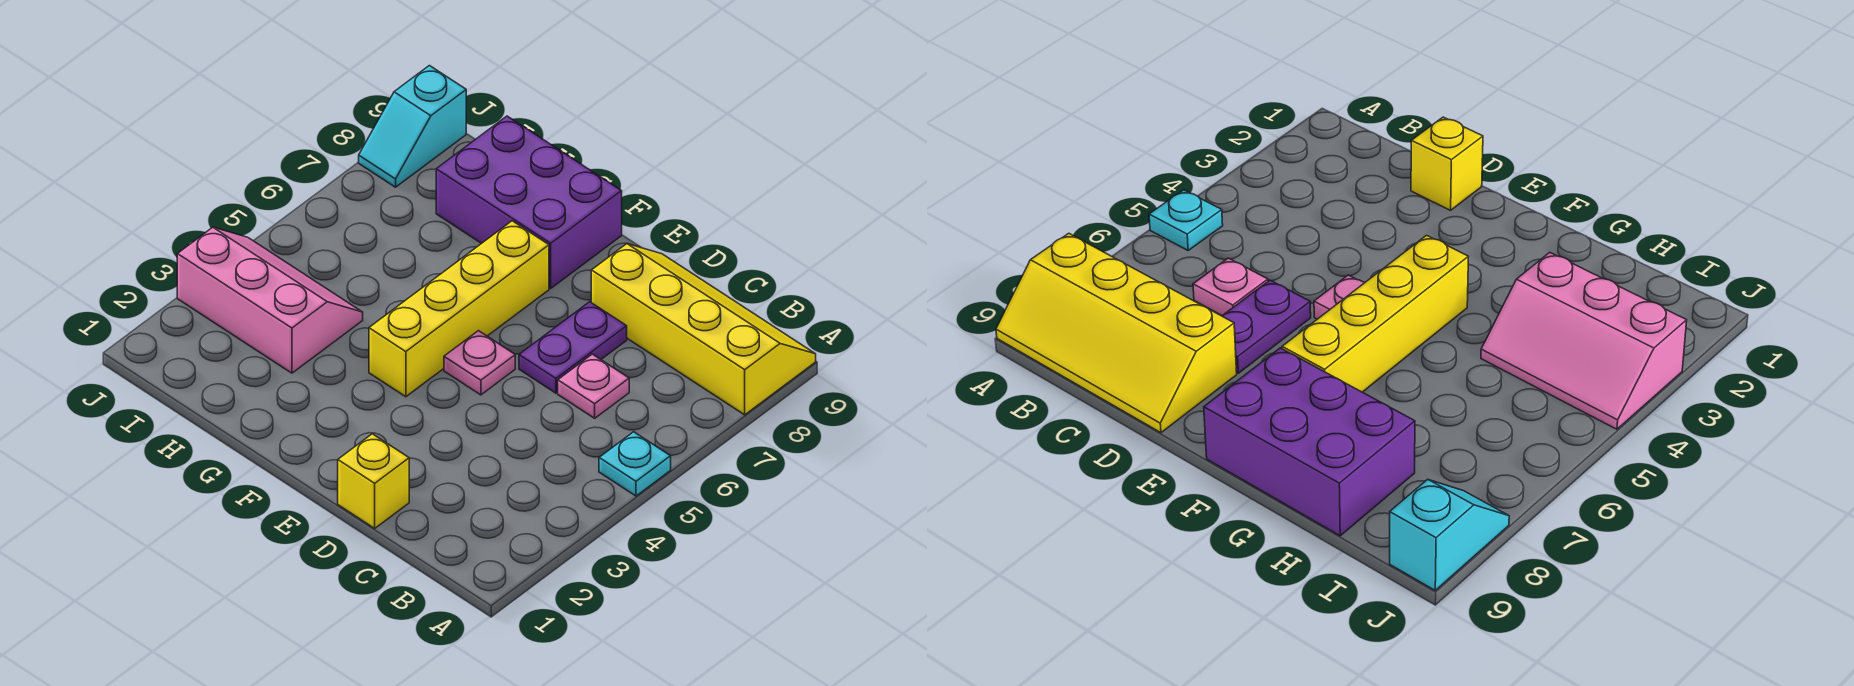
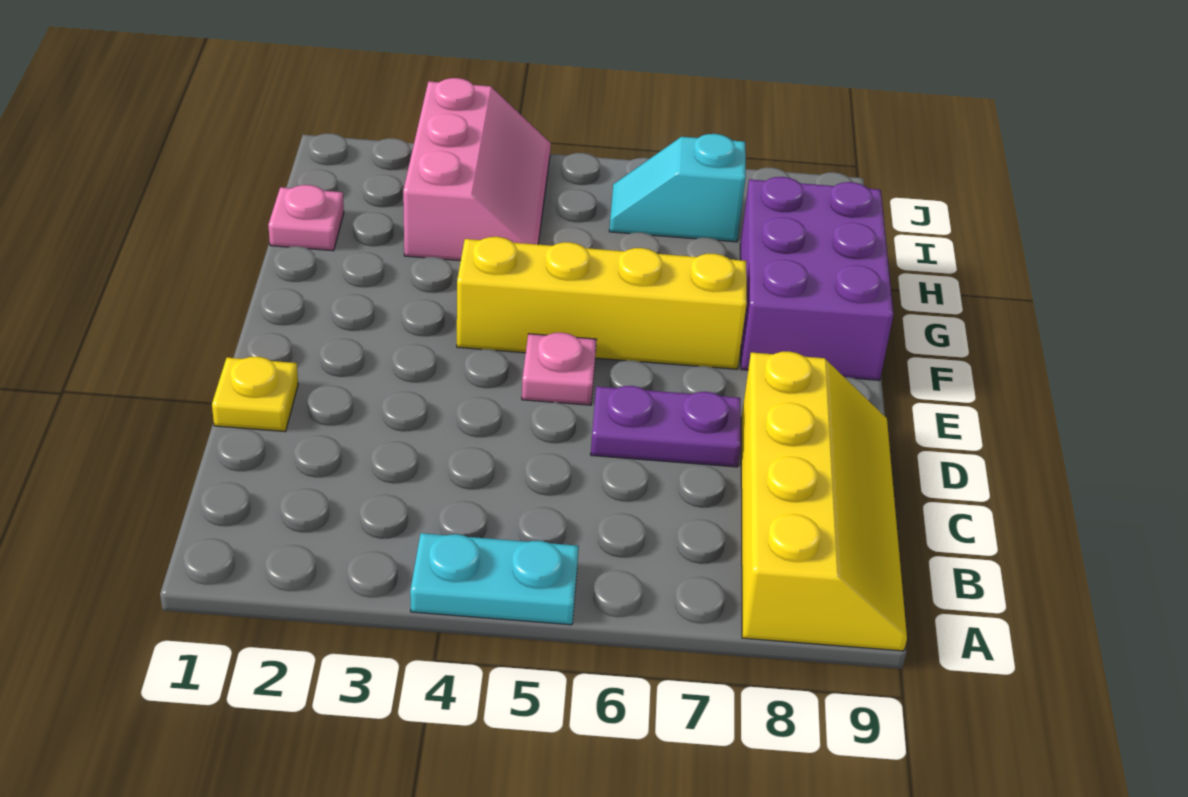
cyan plate A5 level 1 -> cyan plate A4:A5 level 1
pink plate C6 level 1 -> pink plate H1 level 1
yellow brick D1 level 1 -> yellow plate D1 level 1
cyan slope J8:J9 level 1 top 9 -> cyan slope I6:I7 level 1 top 7

